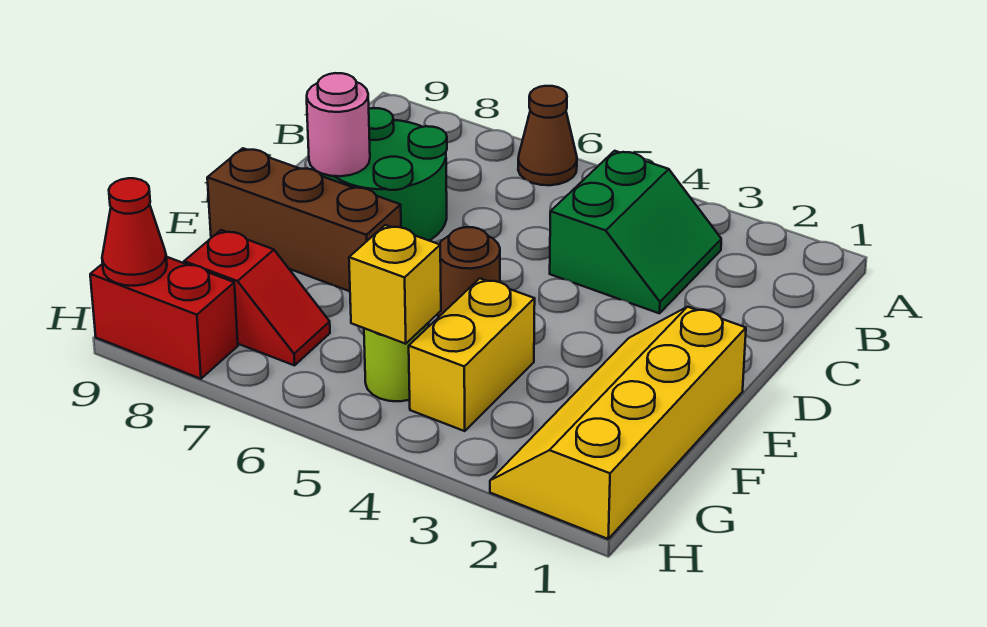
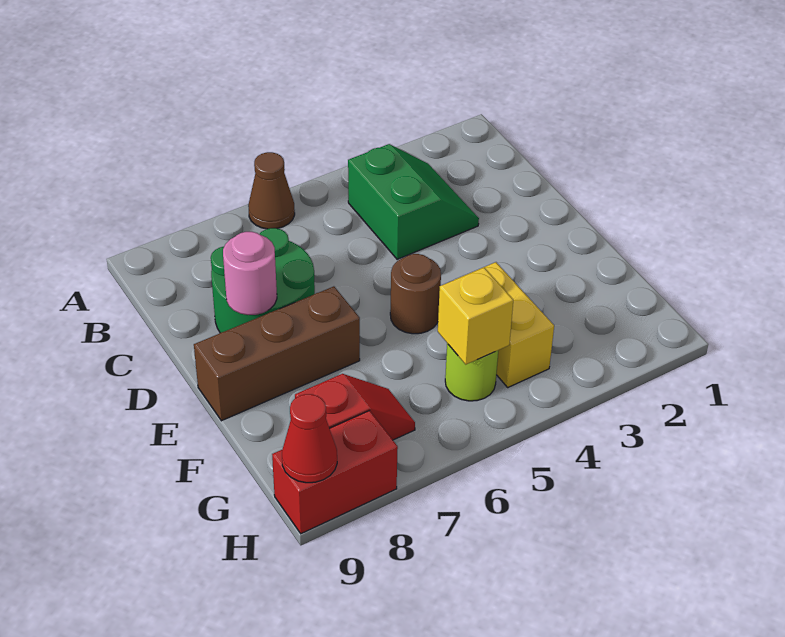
yellow slope E1:H2 level 1 top 1 -> none

